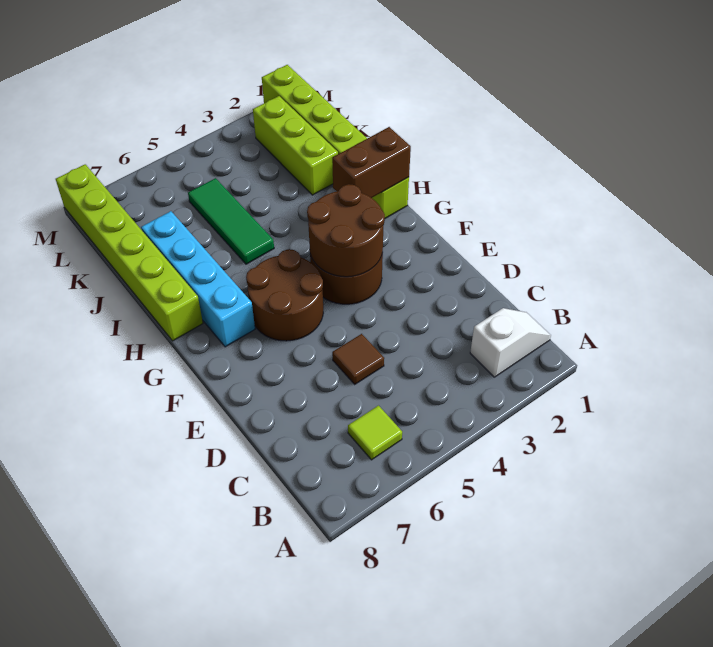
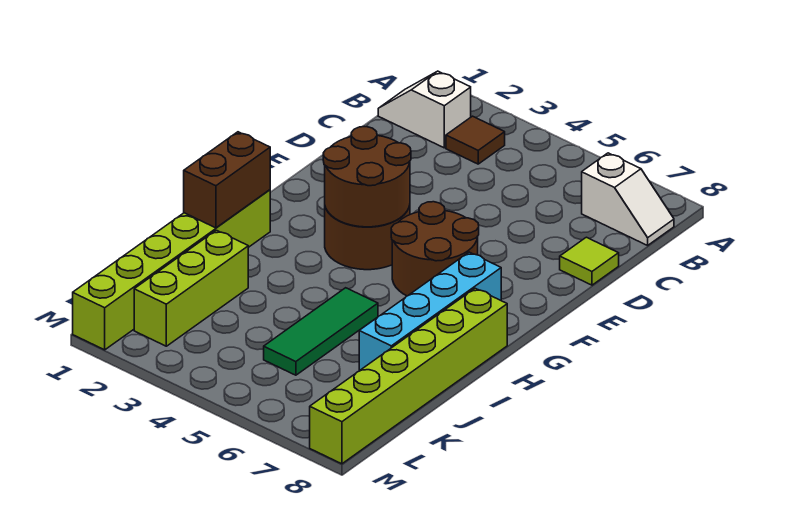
lime tile B6 level 1 -> lime tile D8 level 1
none -> white slope B7:B8 level 1 top 7
brown tile D5 level 1 -> brown tile B3 level 1
brown brick H1:H2 level 2 -> brown brick H1:I1 level 2

